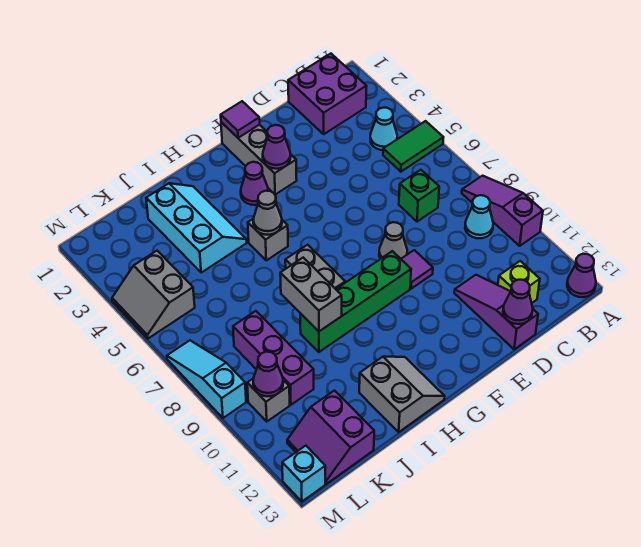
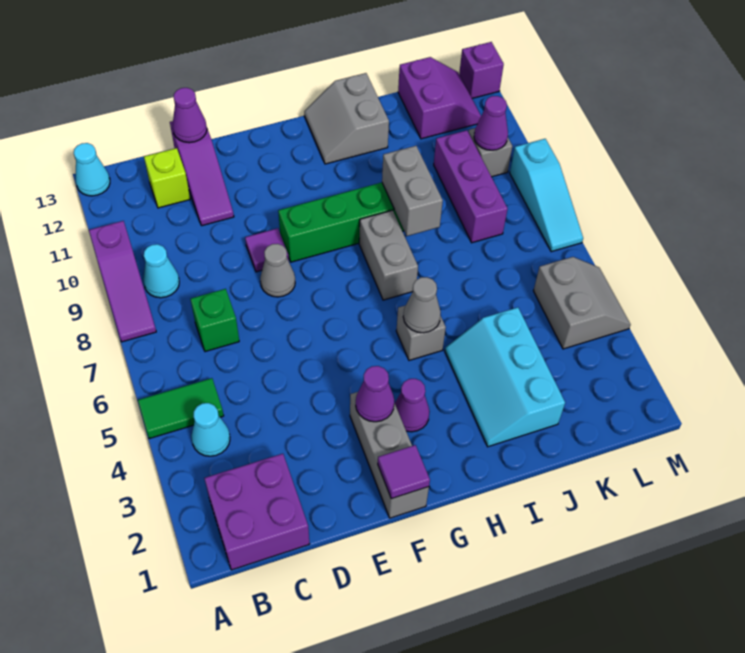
purple cone A13 level 1 -> cyan cone A13 level 1
cyan brick M13 level 1 -> purple brick M13 level 1

